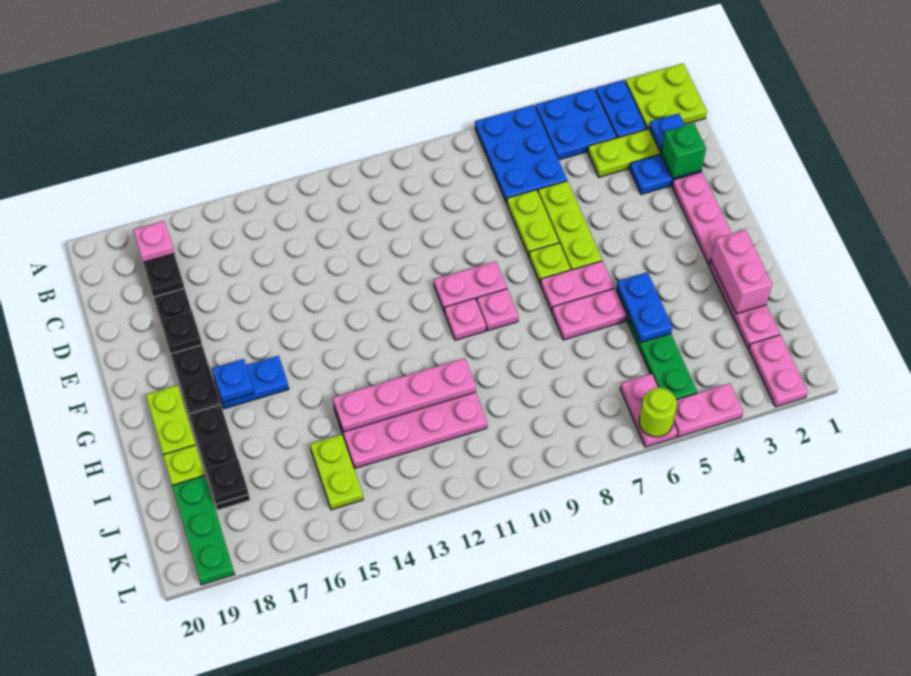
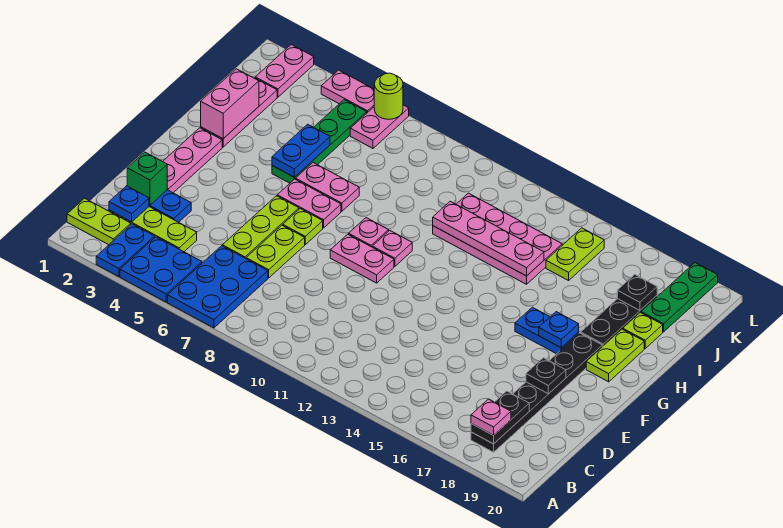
lime plate A1:B2 level 1 -> lime plate B1:B2 level 1

